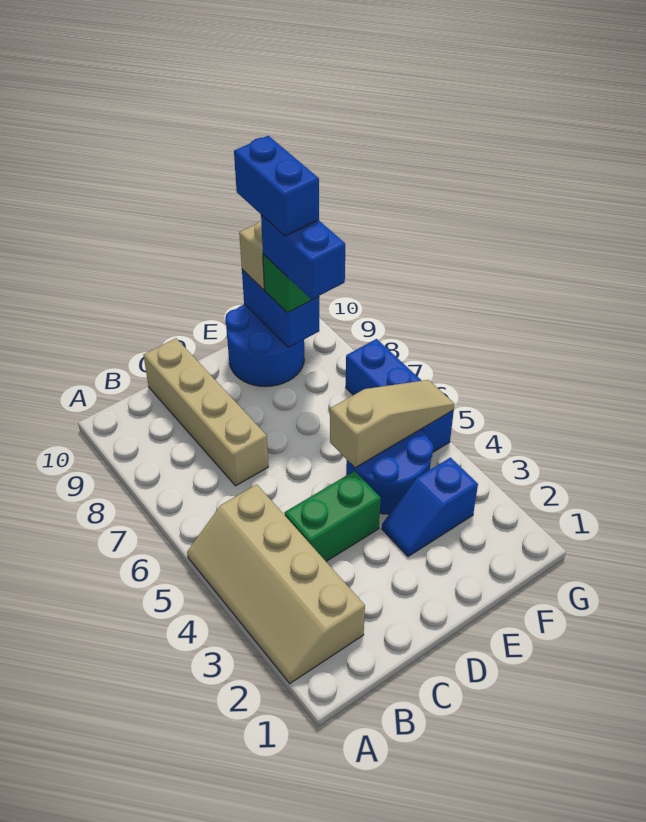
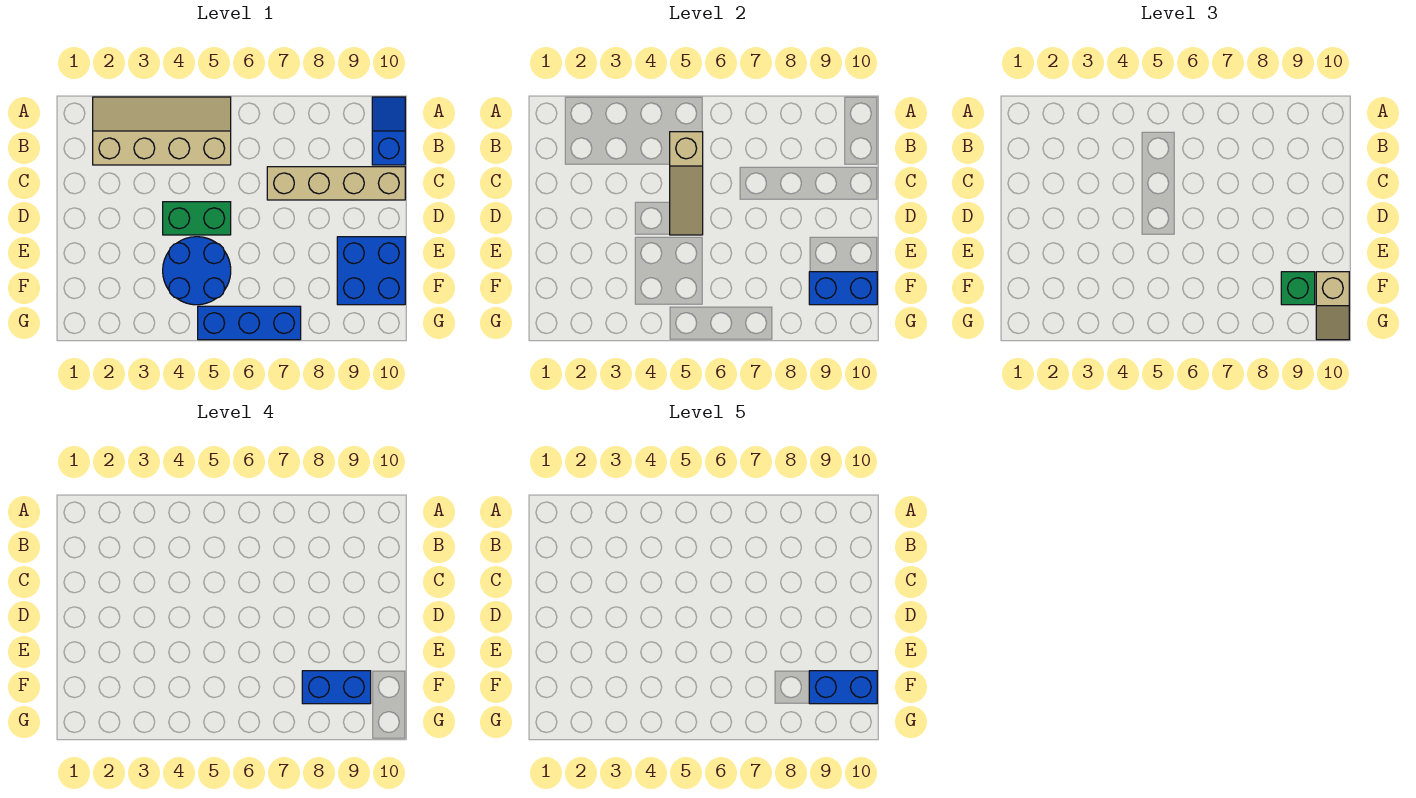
green brick C4:D4 level 1 -> green brick D4:D5 level 1
blue slope E3:F3 level 1 top F -> blue slope A10:B10 level 1 top B
tan slope E5:G5 level 2 top E -> tan slope B5:D5 level 2 top B
blue round brick E9:F10 level 1 -> blue brick E9:F10 level 1

